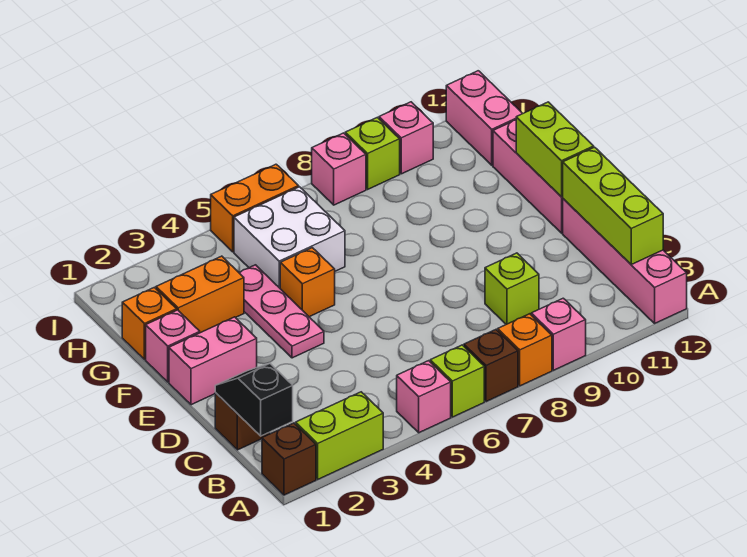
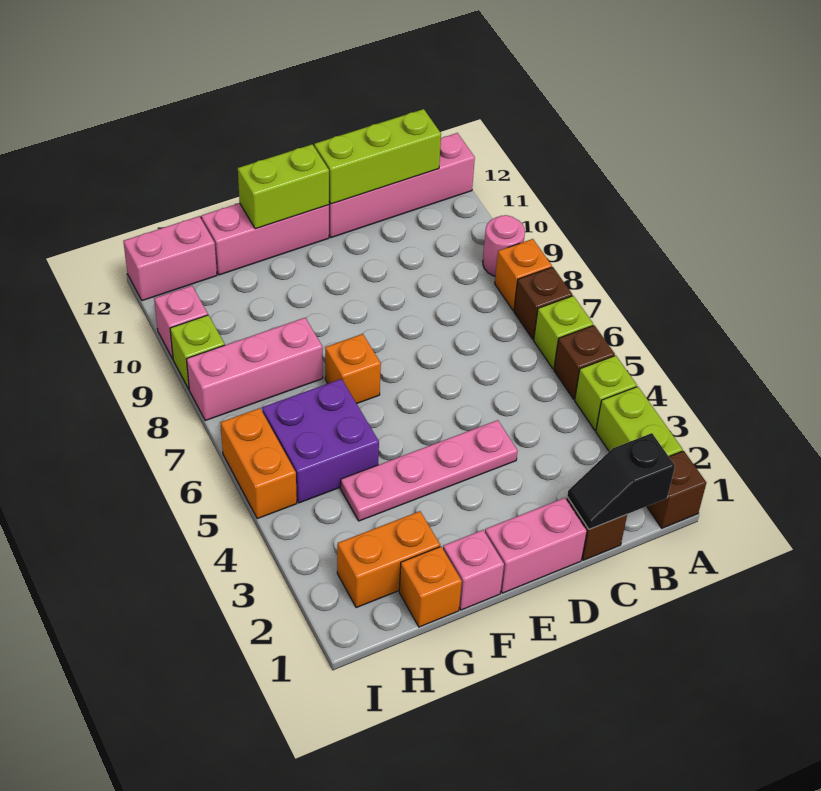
pink brick A5 level 1 -> brown brick A5 level 1
pink brick A9 level 1 -> pink round brick A9 level 1
lime brick C9 level 1 -> lime brick A4 level 1
pink brick E1:E2 level 1 -> pink brick D1:E1 level 1
pink plate E4:G4 level 1 -> pink plate D4:G4 level 1
orange brick F5 level 1 -> orange brick F7 level 1
orange brick G2:G3 level 1 -> orange brick G2:H2 level 1
white brick G5:H6 level 1 -> purple brick G5:H6 level 1
pink brick I8 level 1 -> pink brick G8:I8 level 1

